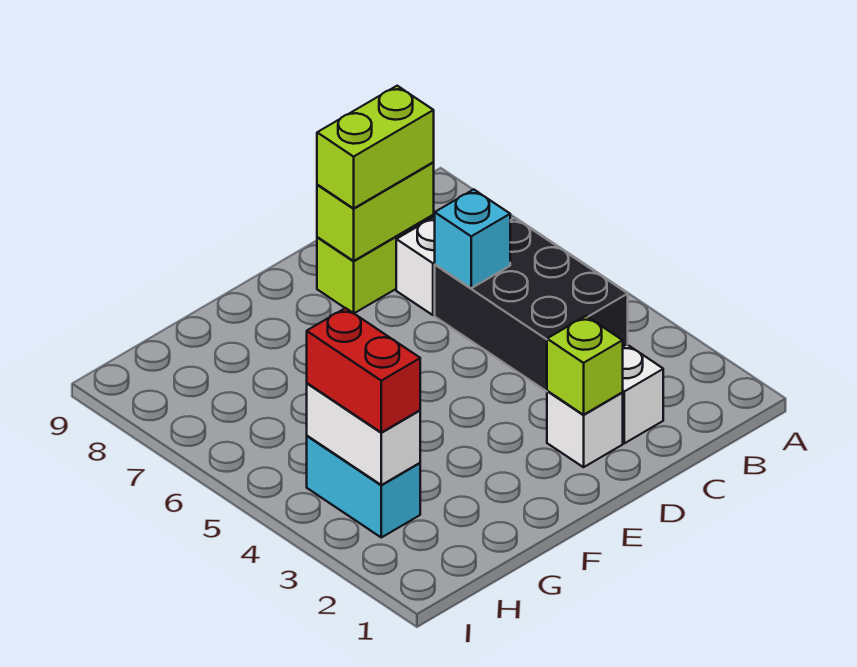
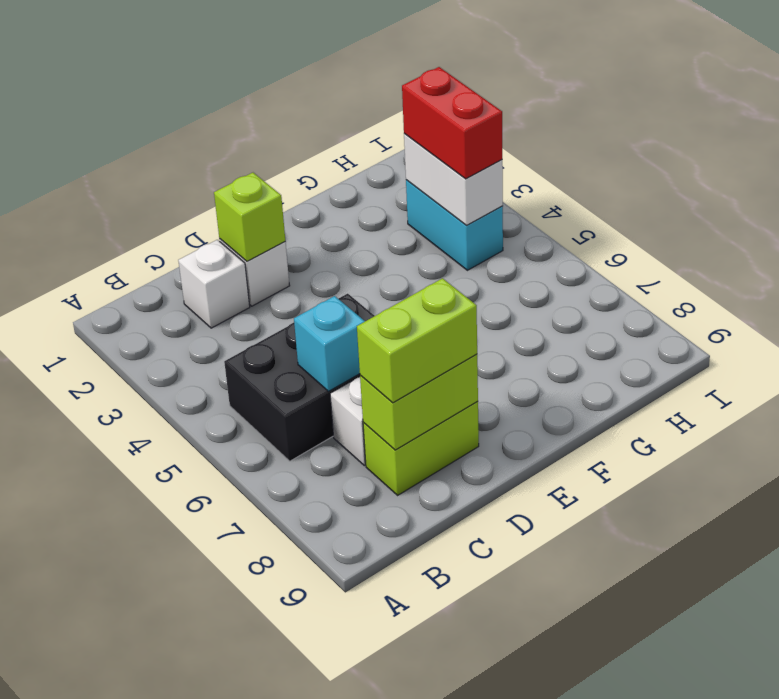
black brick B4:C6 level 1 -> black brick B5:D6 level 1

